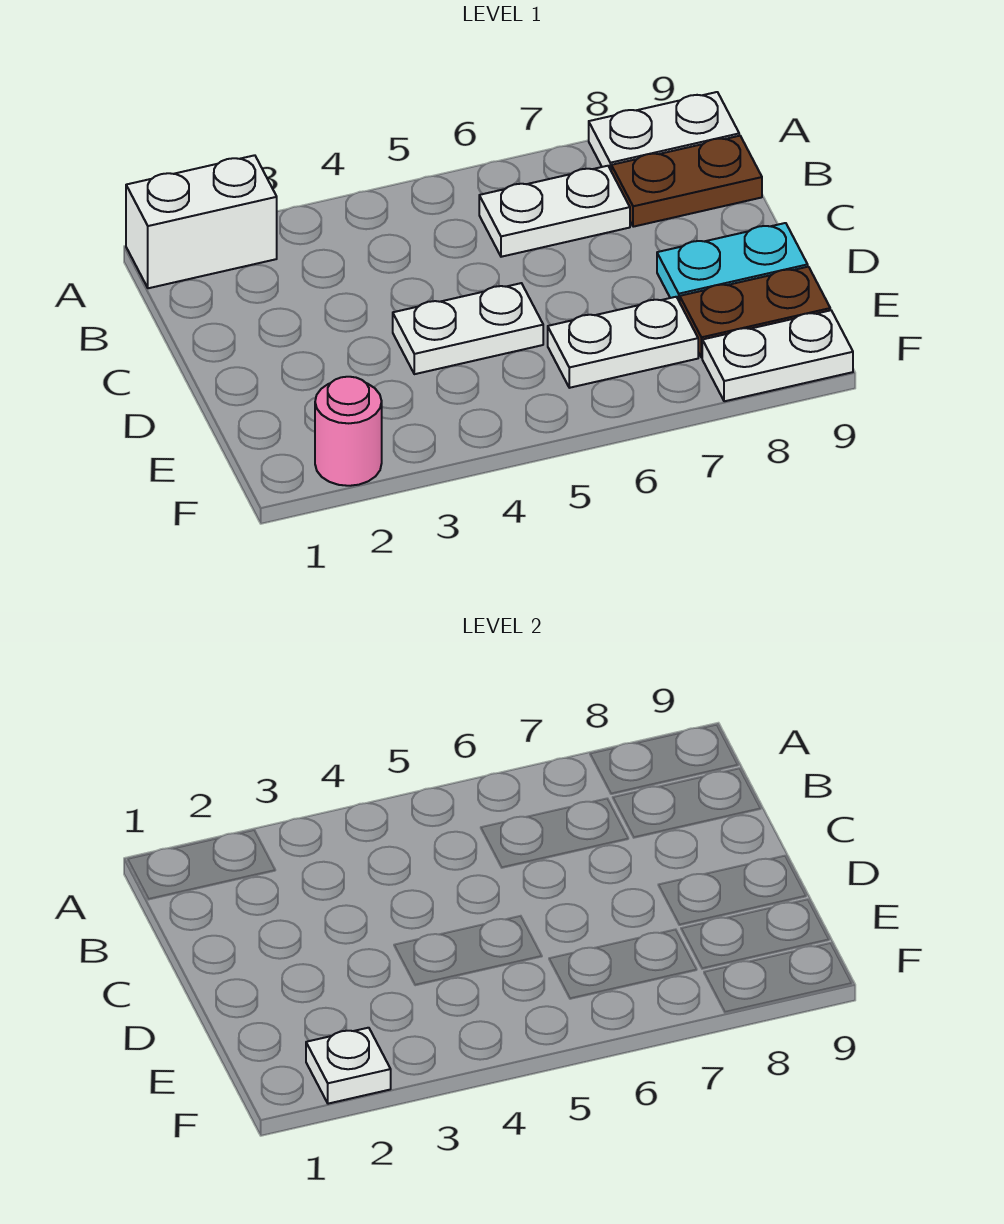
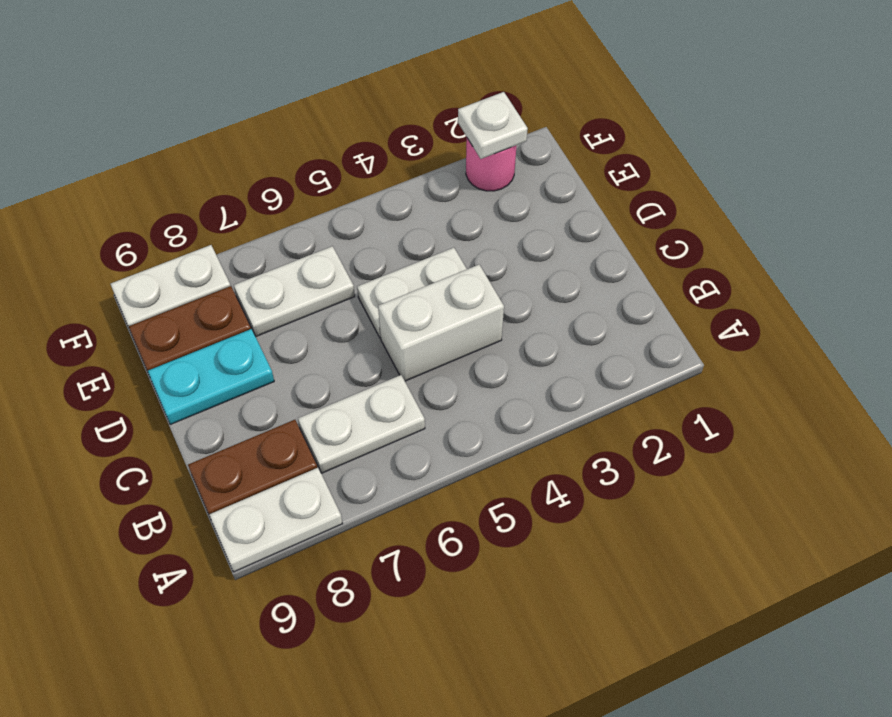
white brick A1:A2 level 1 -> white brick C4:C5 level 1

